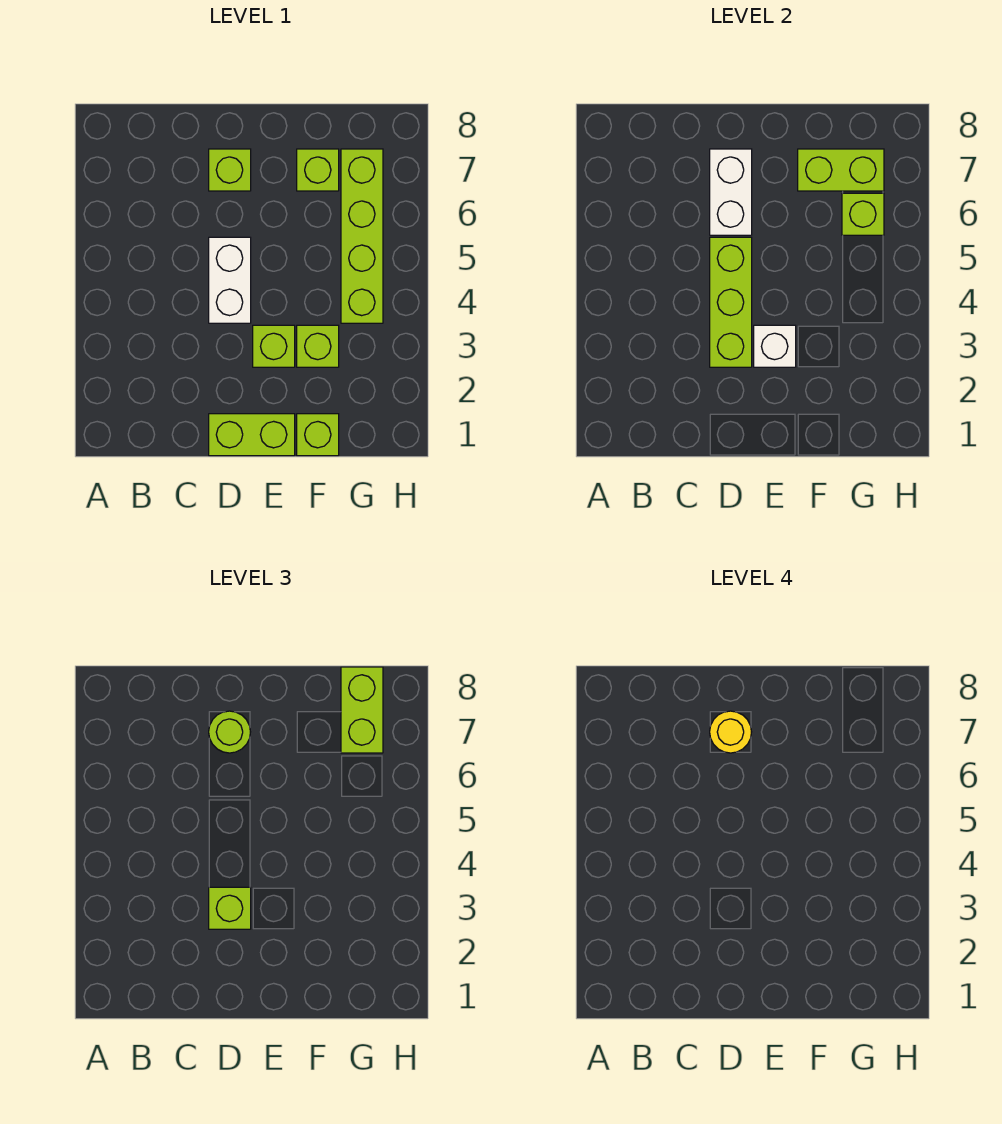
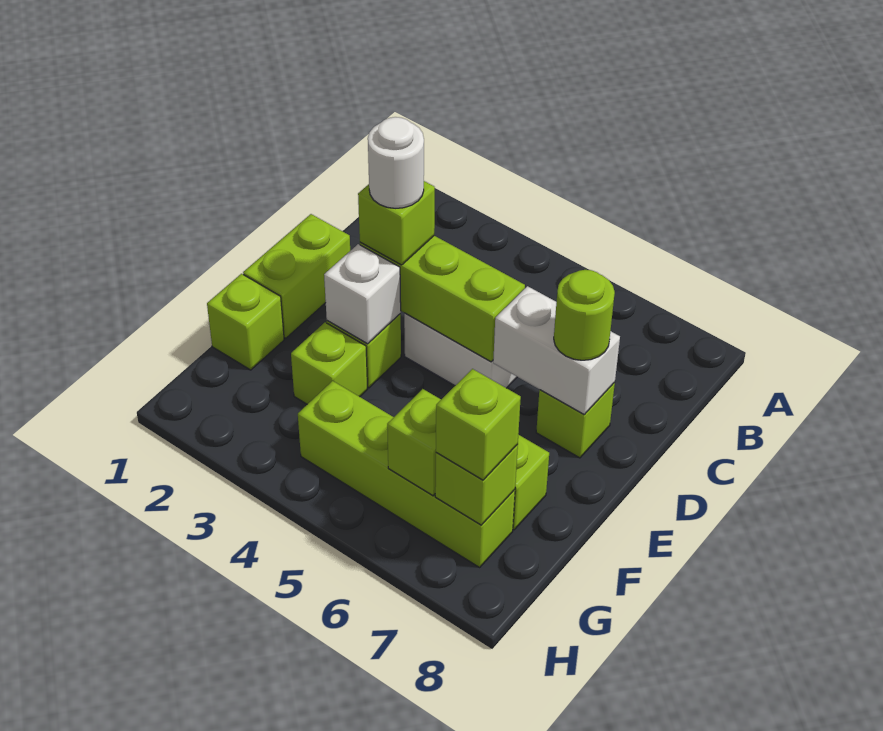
none -> white round brick D3 level 4
yellow round brick D7 level 4 -> none
lime brick F7:G7 level 2 -> lime brick G7 level 2
lime brick G7:G8 level 3 -> lime brick G7 level 3

